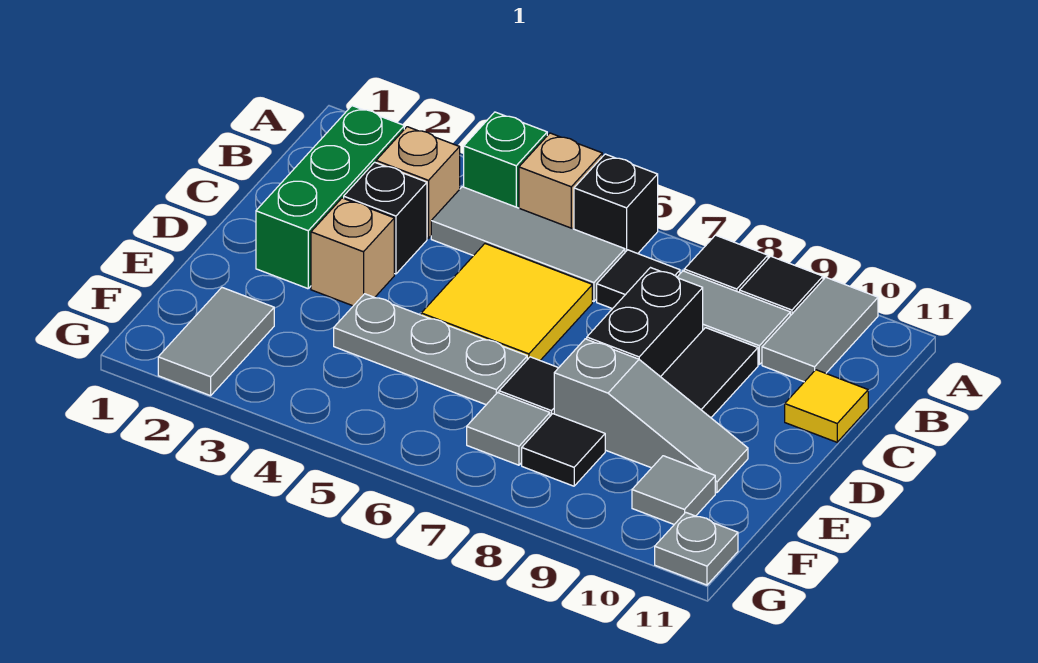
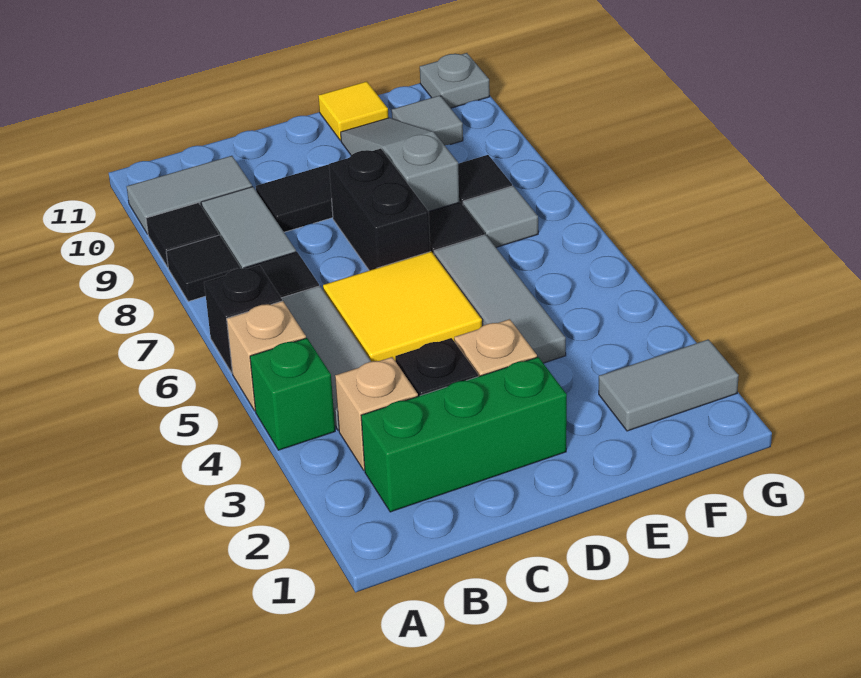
black brick C8:D8 level 1 -> black brick D7:D8 level 1
yellow tile C11 level 1 -> yellow tile E11 level 1
grey plate E4:E6 level 1 -> grey tile E4:E6 level 1

